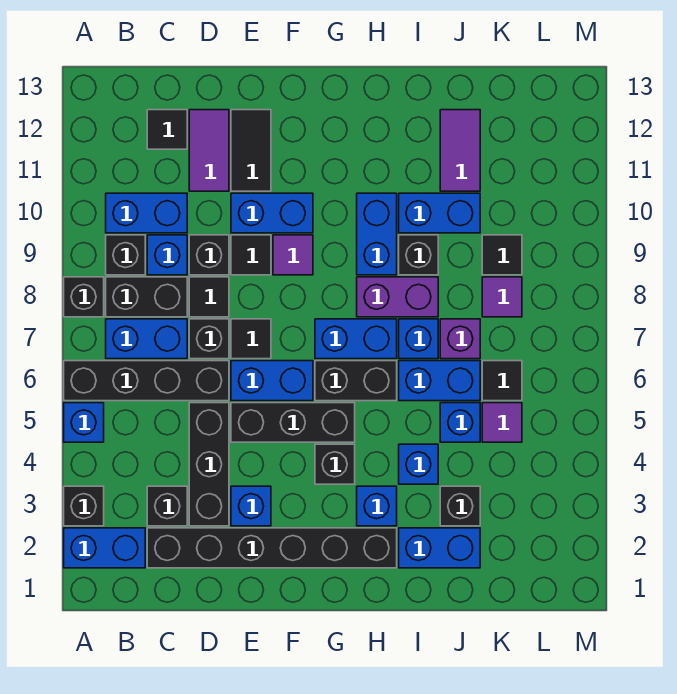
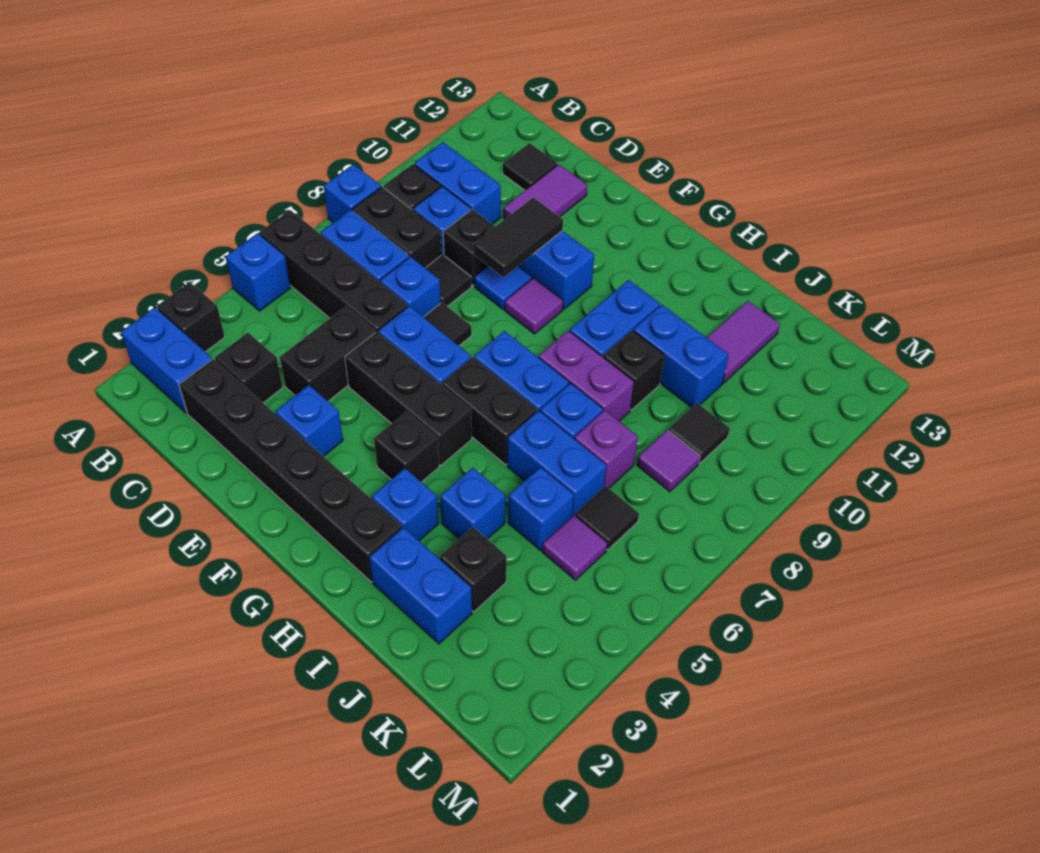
black brick A8 level 1 -> blue brick A8 level 1
black brick D3:D5 level 1 -> black brick D4:D5 level 1
black brick D7 level 1 -> blue brick D7 level 1
black tile E9 level 1 -> blue tile E9 level 1
black tile E11:E12 level 1 -> black tile E9:E10 level 2

